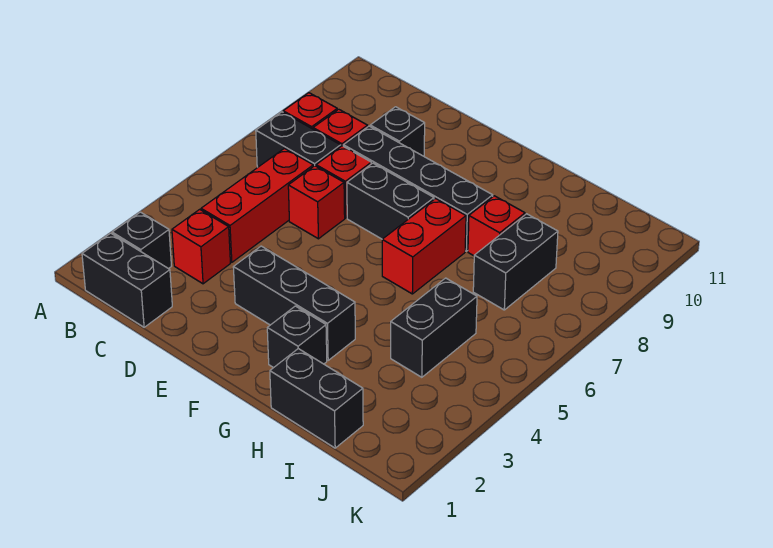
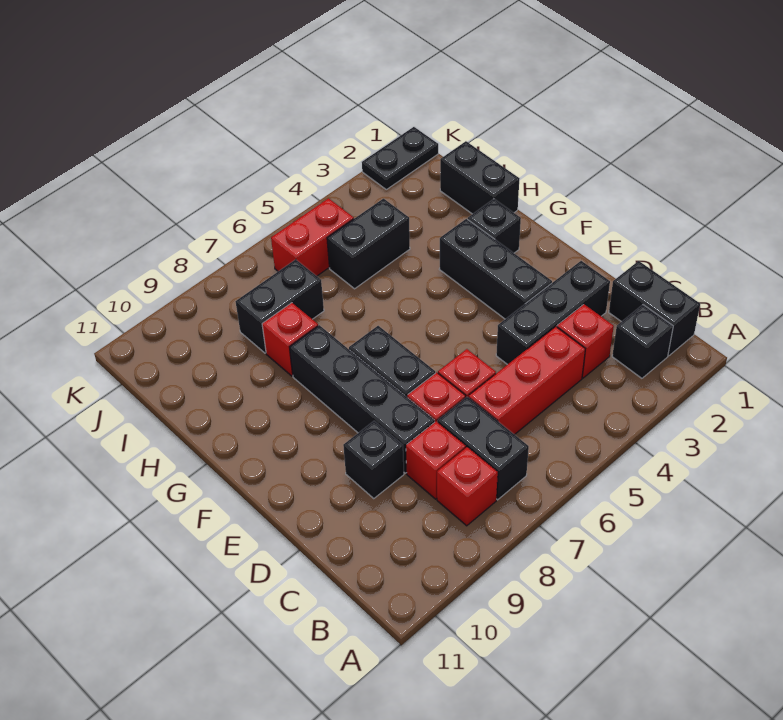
none -> black brick D2:D4 level 1
red brick G6:G7 level 1 -> red brick J5:J6 level 1
none -> black plate K1:K2 level 1

